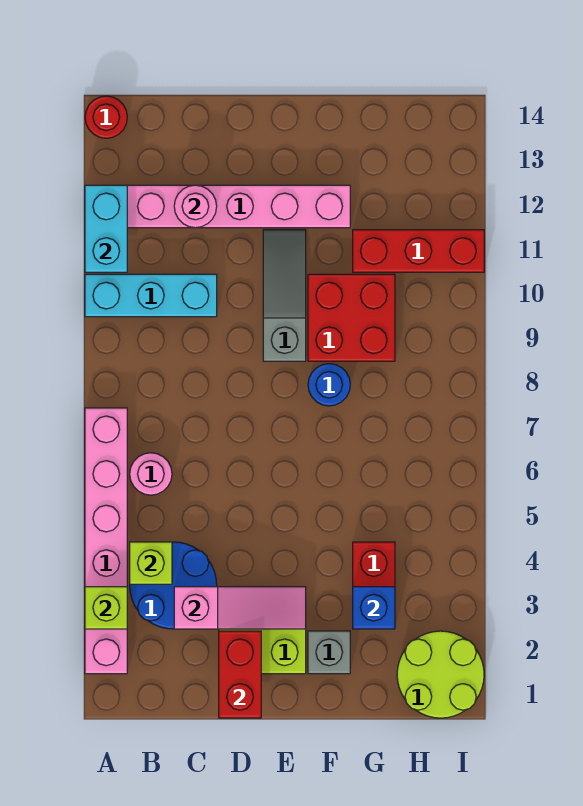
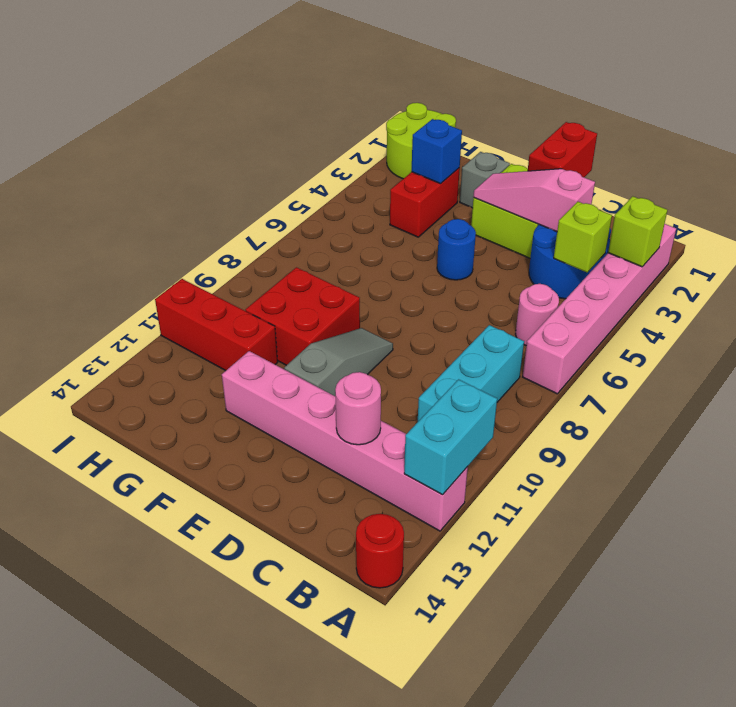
cyan brick A10:C10 level 1 -> cyan brick B8:B10 level 1
grey slope E9:E11 level 1 top 9 -> grey slope E9:E11 level 1 top 11
blue round brick F8 level 1 -> blue round brick E5 level 1

